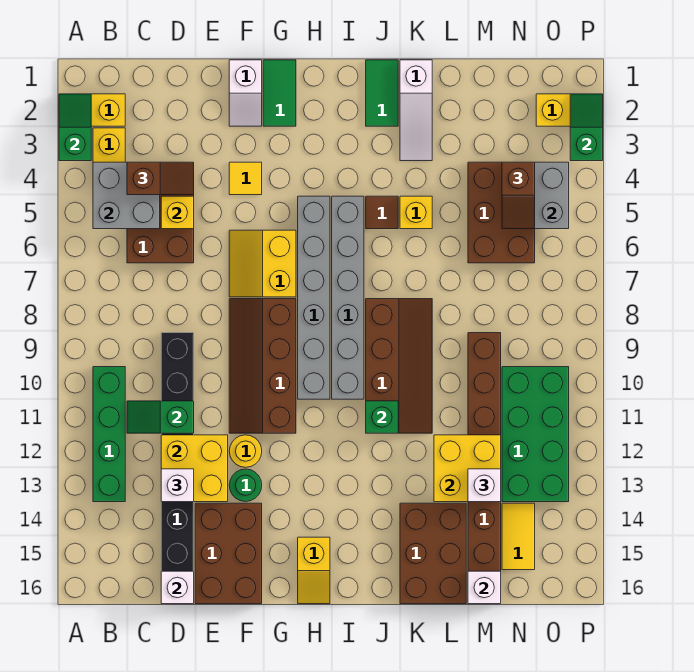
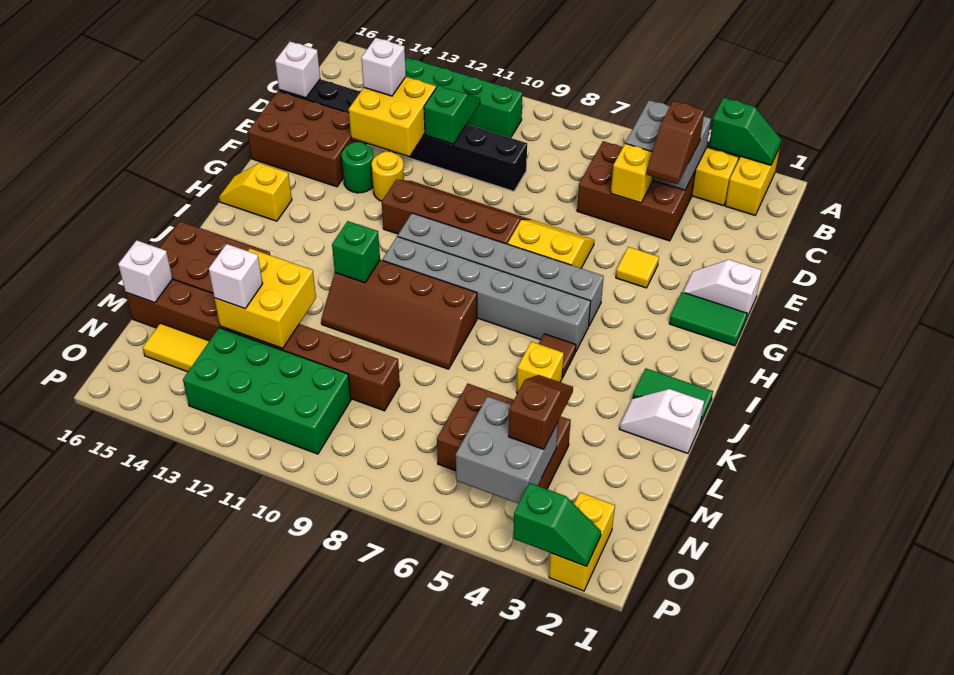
white slope K1:K3 level 1 top 1 -> white slope K1:K2 level 1 top 1
brown slope N4:N5 level 3 top 4 -> brown slope M4:N4 level 3 top N

